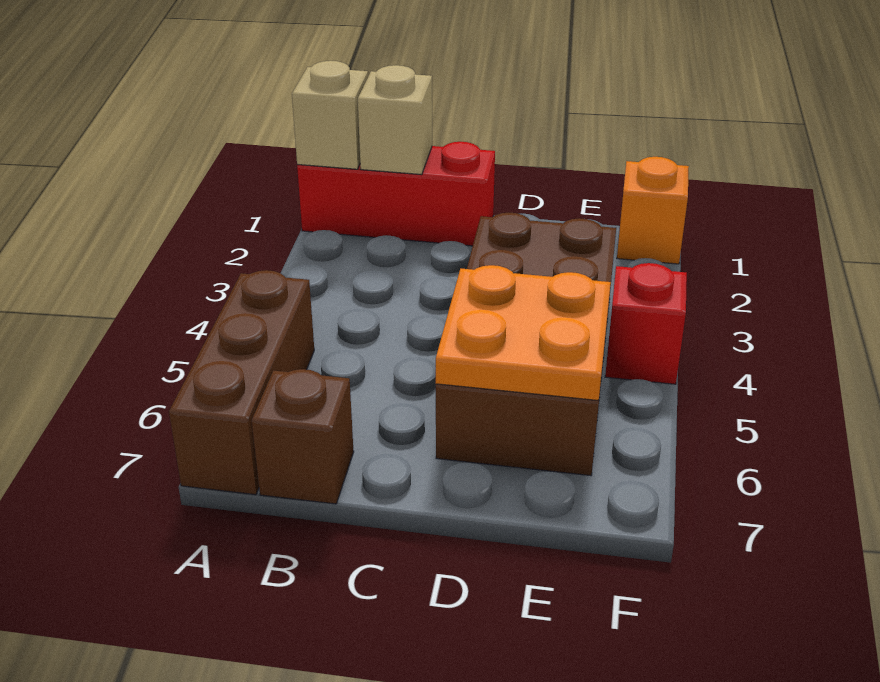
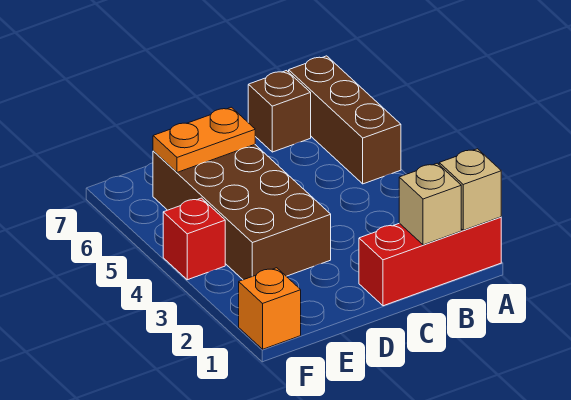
orange plate D5:E6 level 2 -> orange plate D6:E6 level 2

